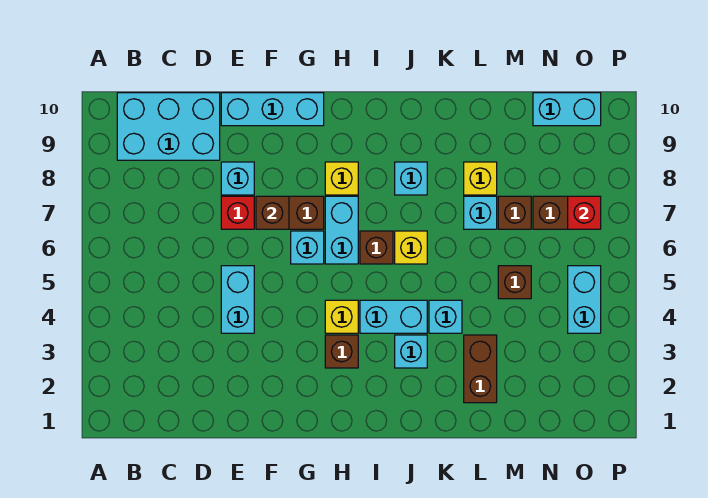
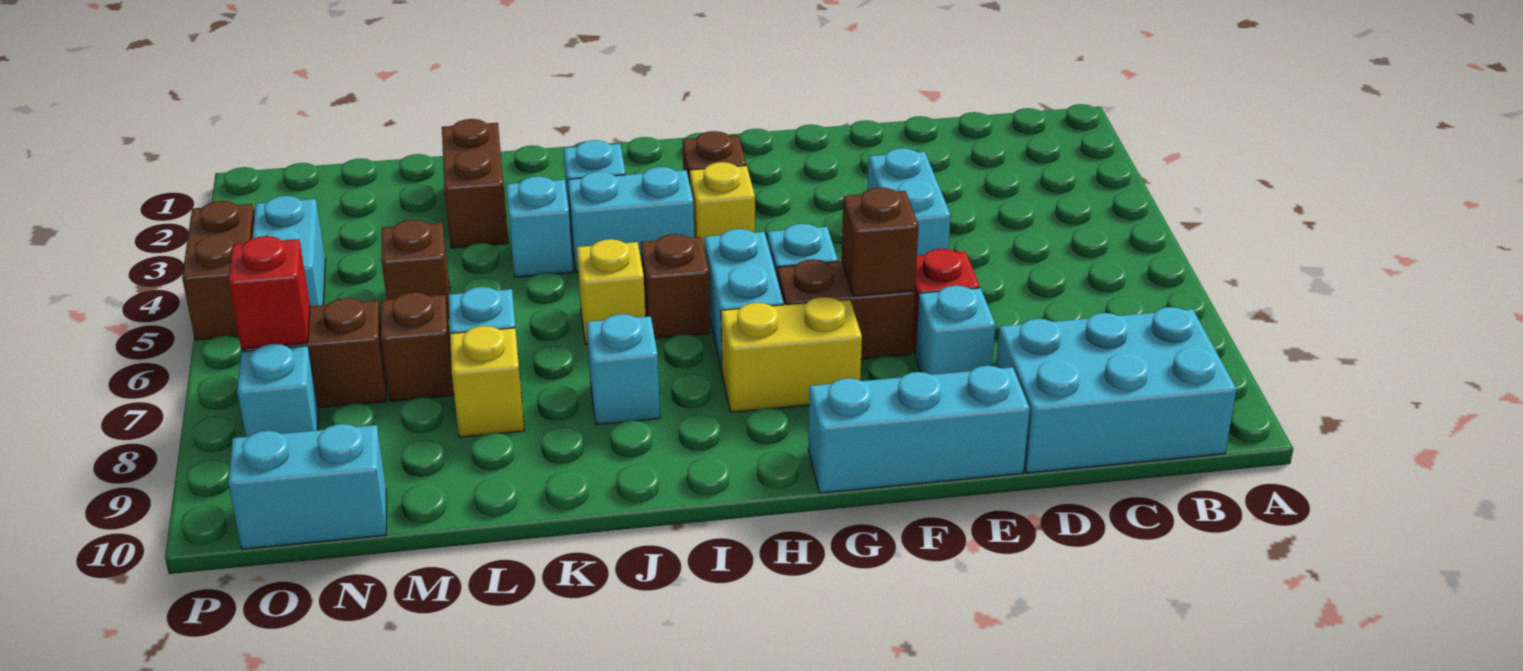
yellow brick H8 level 1 -> yellow brick G8:H8 level 1
none -> cyan brick O8 level 1
none -> brown brick P4:P5 level 1

